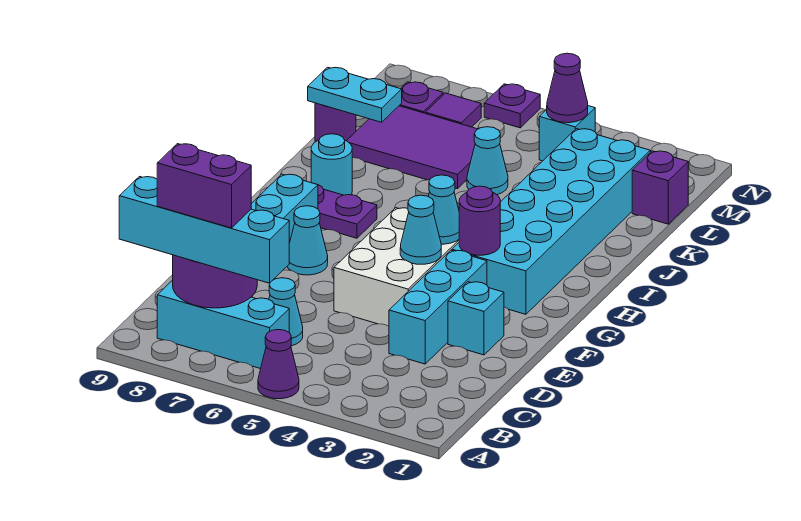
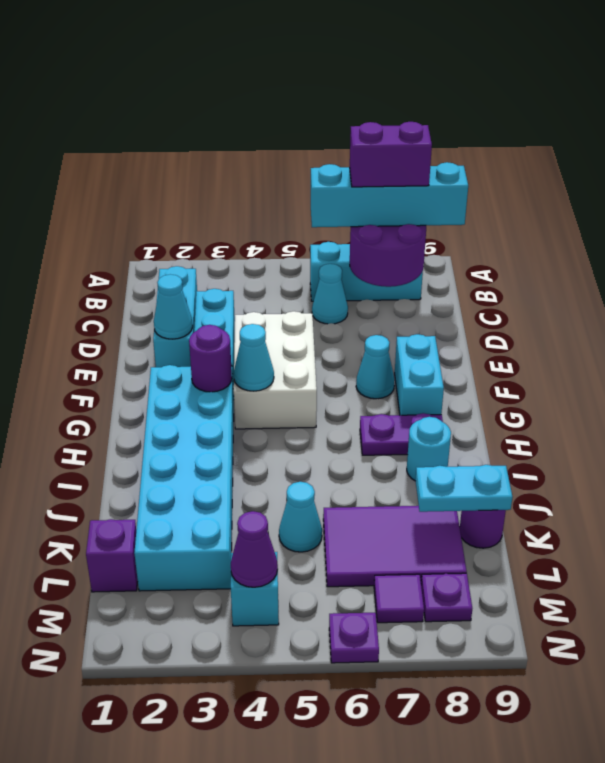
purple cone A5 level 1 -> none
cyan brick E2 level 1 -> cyan brick C2:E2 level 1
cyan cone F4 level 2 -> cyan cone E2 level 2

